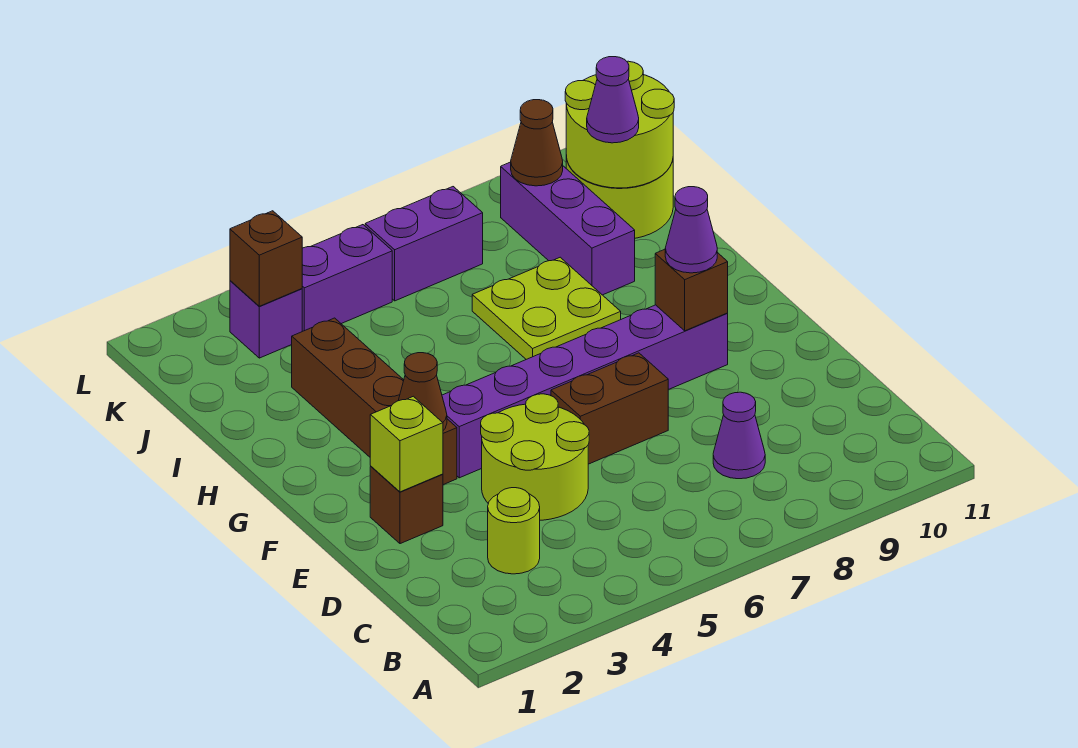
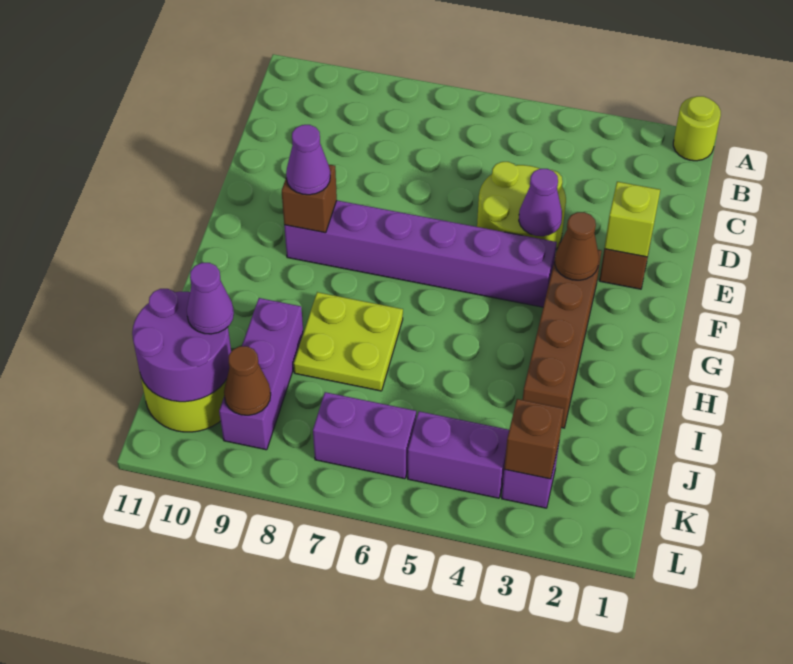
lime round brick C3 level 1 -> lime round brick A1 level 1
purple cone C8 level 1 -> purple cone E4 level 2
brown brick E6:E7 level 1 -> none
lime round brick J10:K11 level 2 -> purple round brick J10:K11 level 2

